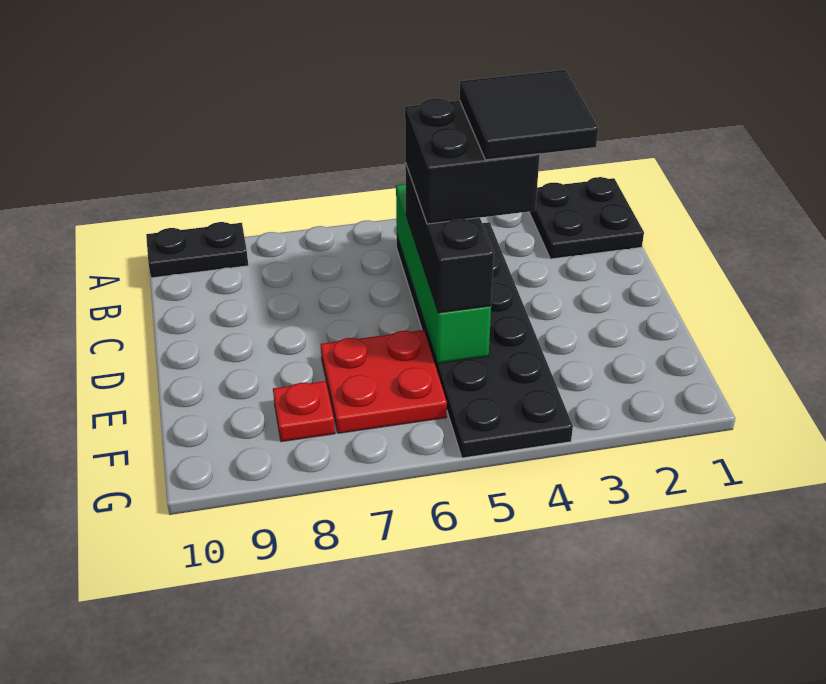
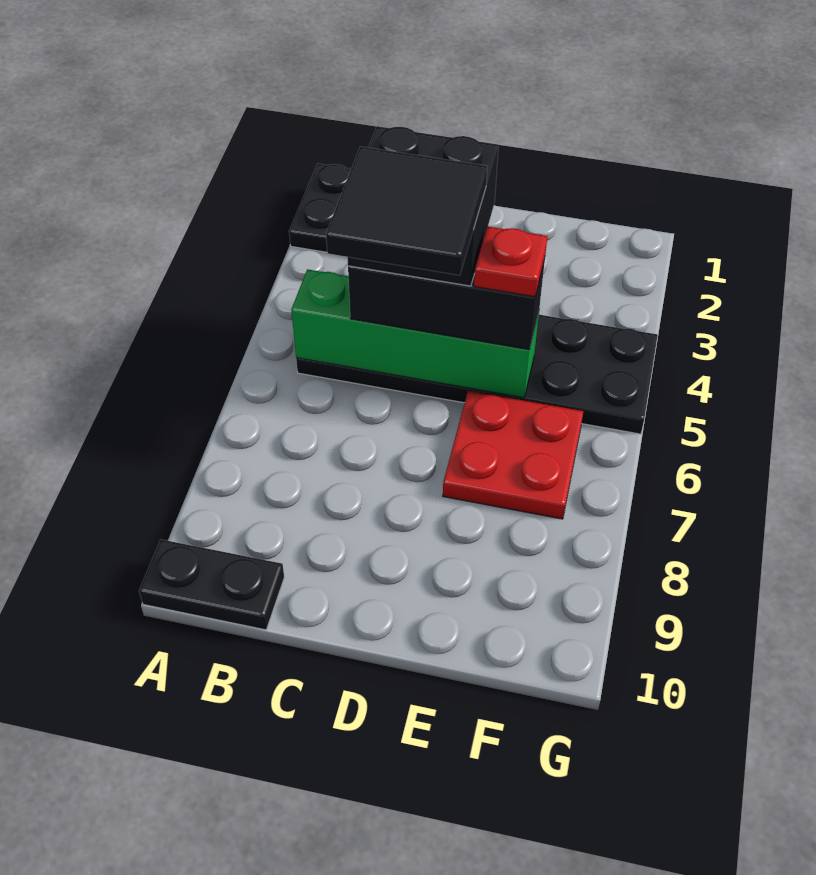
black plate A9:A10 level 1 -> black plate A10:B10 level 1
black tile C3:D4 level 5 -> black tile C5:D6 level 5
red plate F8 level 1 -> red plate E5 level 4

